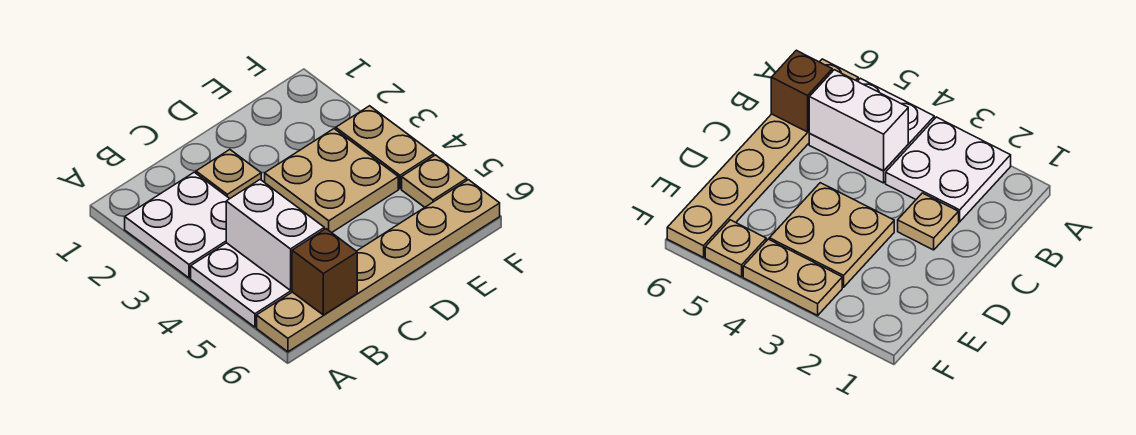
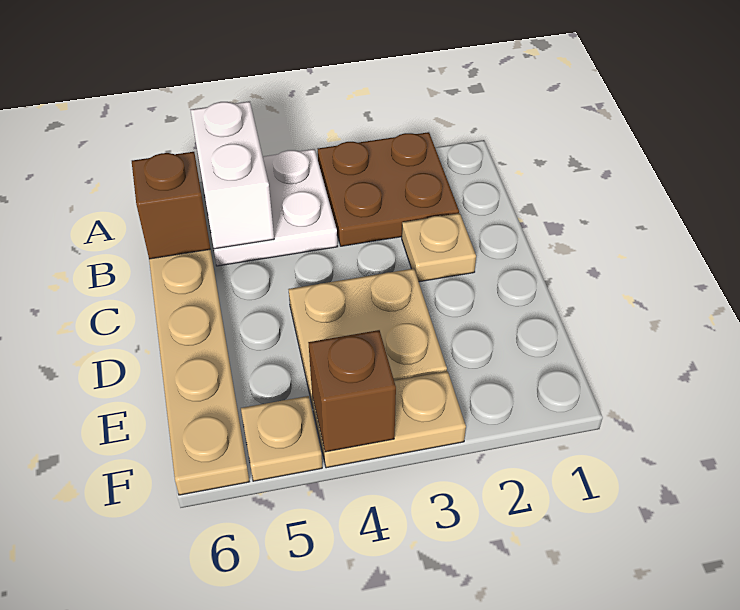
white plate A2:B3 level 1 -> brown plate A2:B3 level 1
white brick B4:B5 level 2 -> white brick A5:B5 level 2
none -> brown brick F4 level 2

